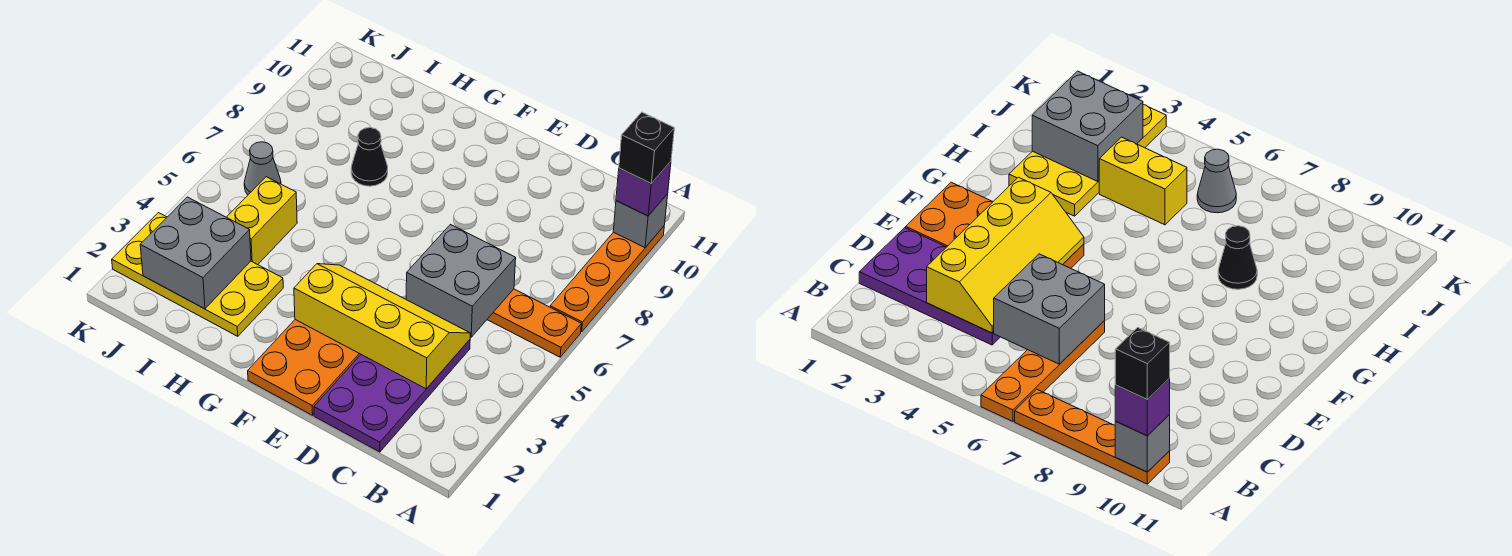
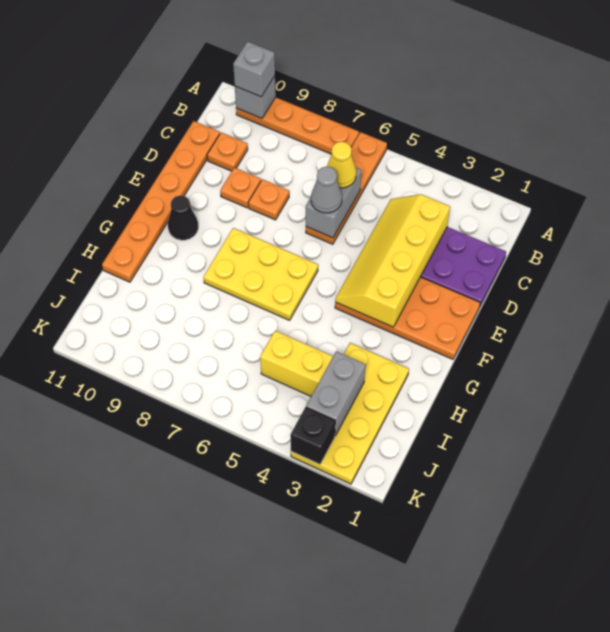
purple brick A10 level 3 -> grey brick A10 level 3
black brick A10 level 4 -> black brick K3 level 2
grey brick C5:D6 level 2 -> grey brick C6:D6 level 2
none -> yellow cone C6 level 3
none -> orange plate C10 level 1
none -> orange plate C11:H11 level 1
none -> orange plate D8 level 1
none -> orange plate D9 level 1
none -> yellow plate F6:G8 level 1
black cone H8 level 1 -> black cone F10 level 1
grey brick I2:J3 level 2 -> grey brick I3:J3 level 2
grey cone J6 level 1 -> grey cone D6 level 3

